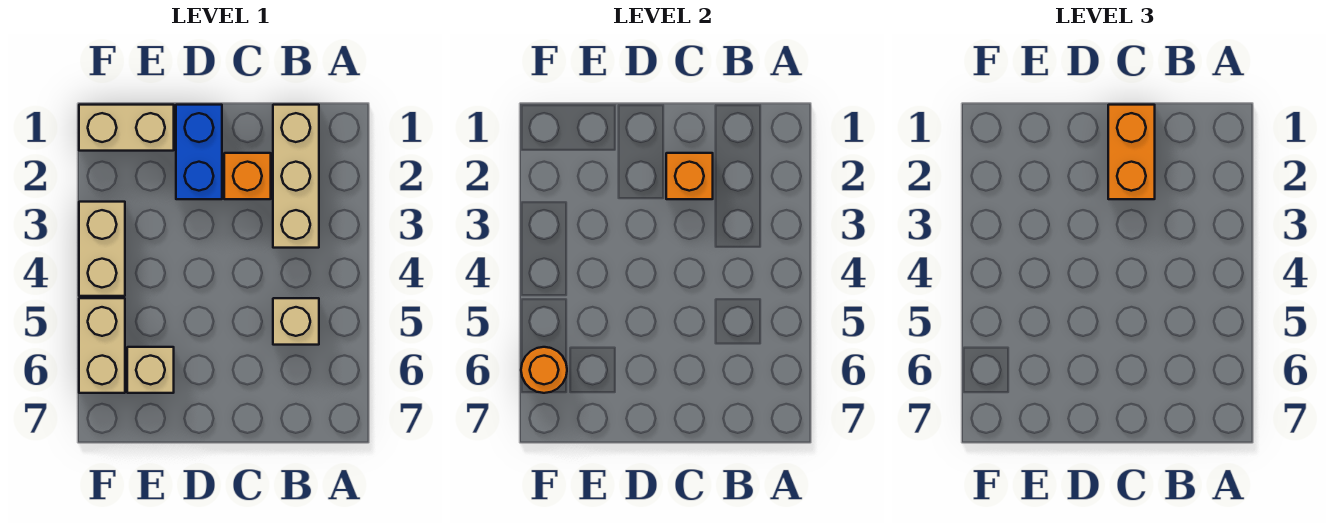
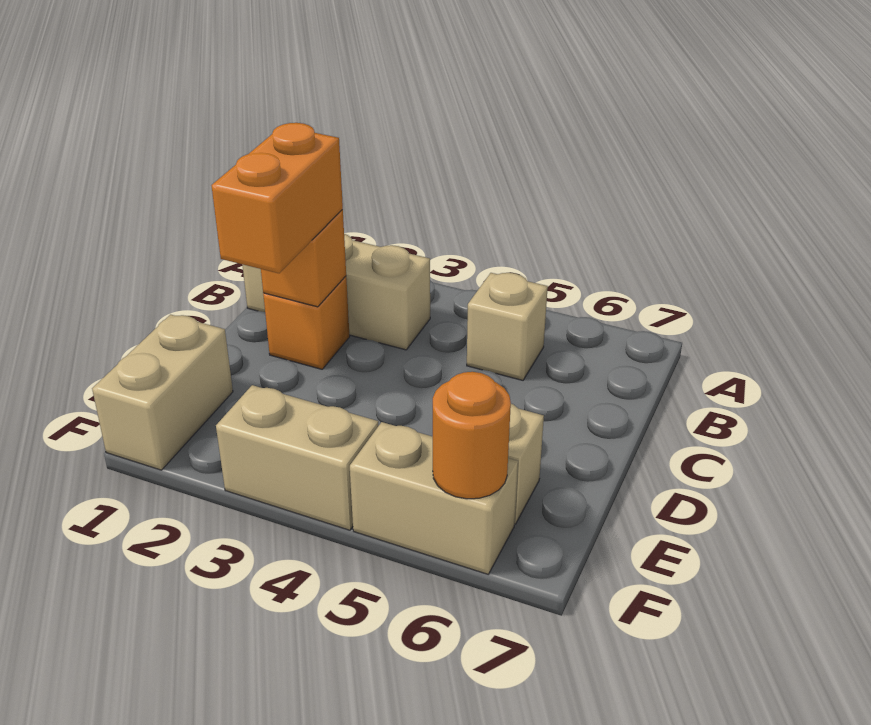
orange brick C1:C2 level 3 -> orange brick C2:D2 level 3
blue brick D1:D2 level 1 -> none

